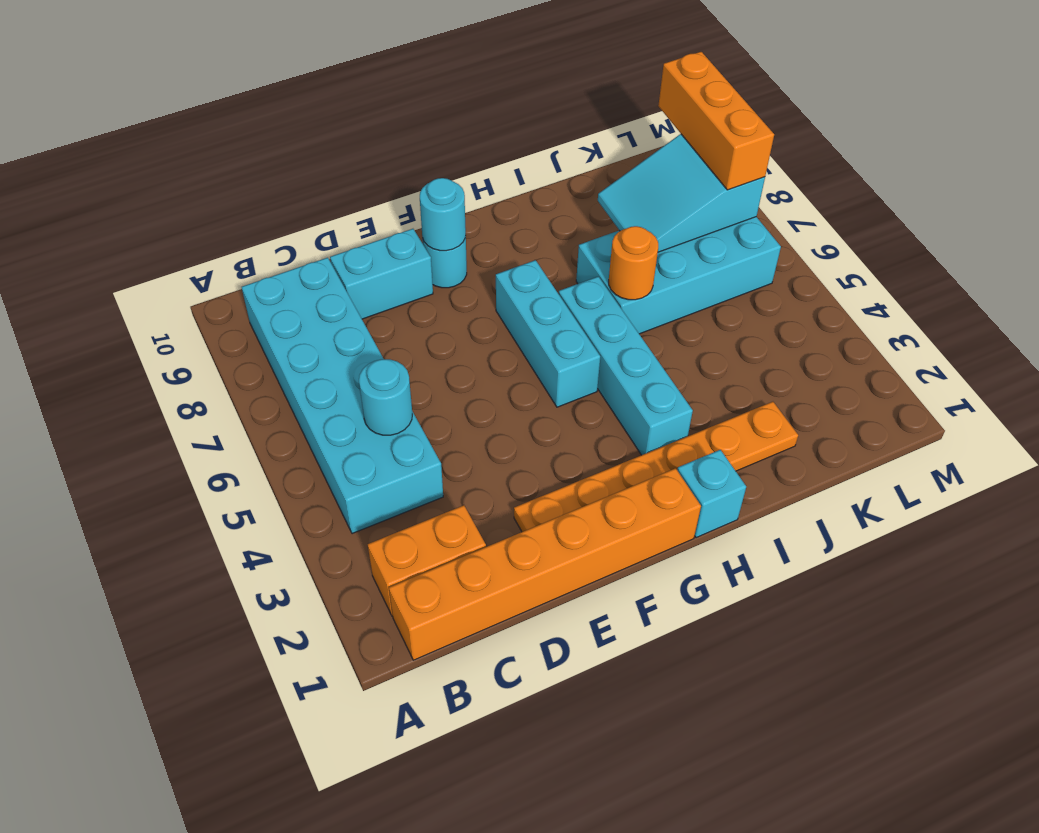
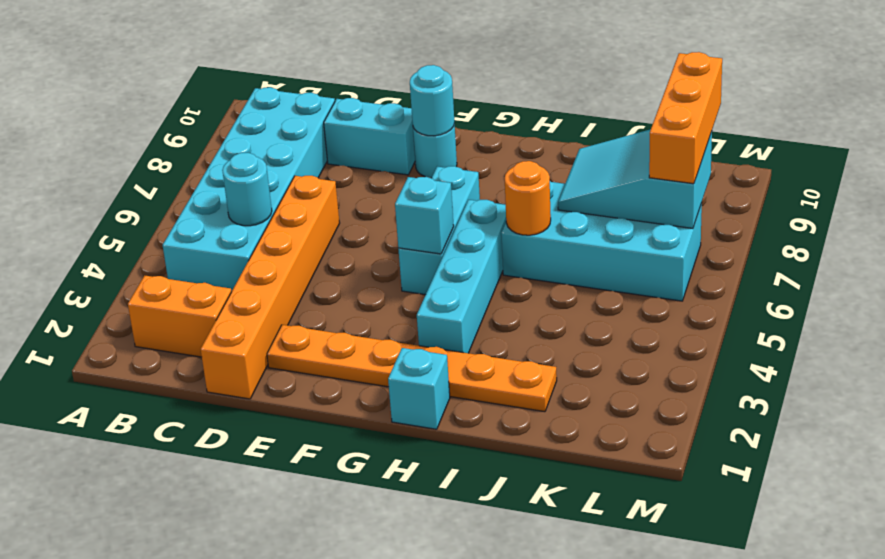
orange brick B1:G1 level 1 -> orange brick D1:D6 level 1
none -> cyan brick G5 level 2

